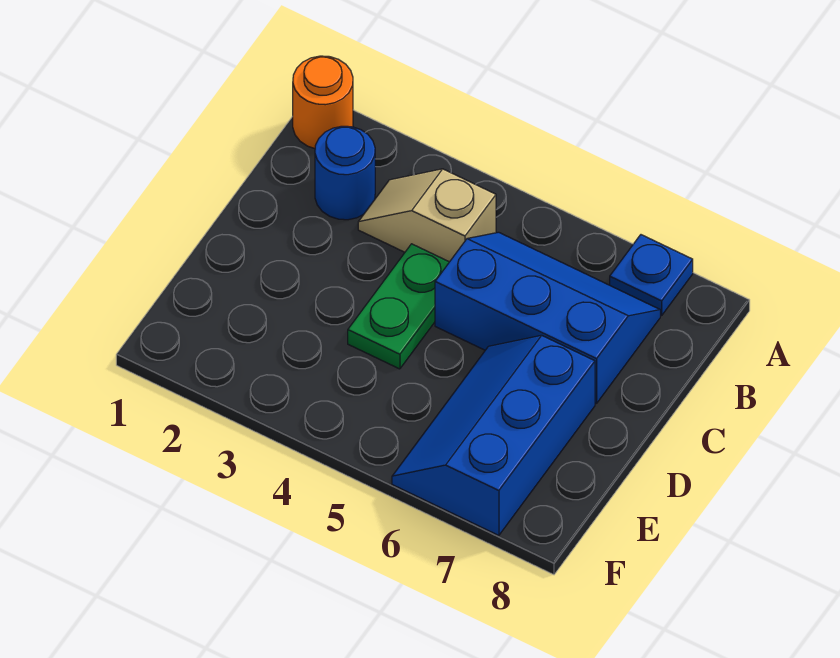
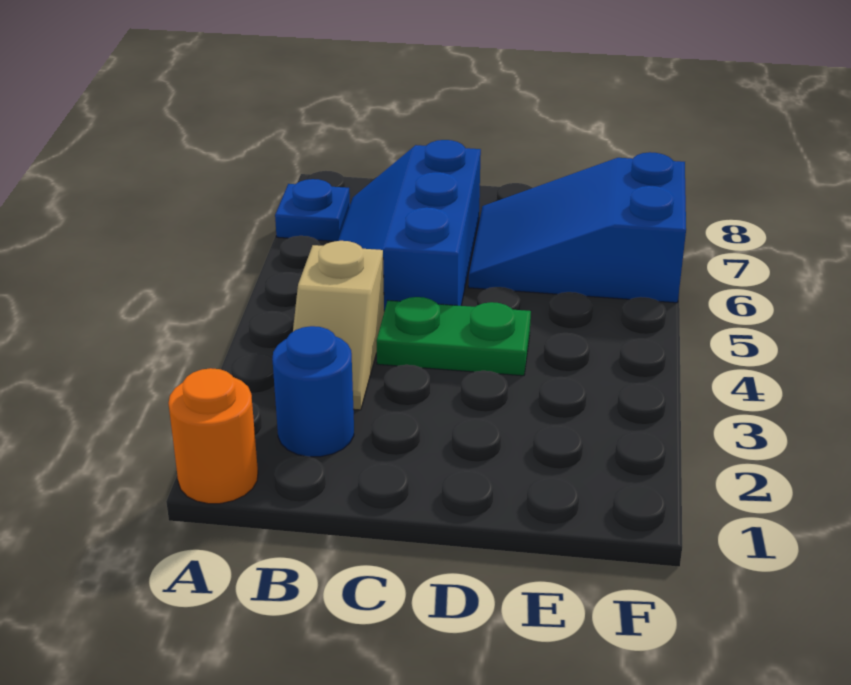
blue slope D6:F7 level 1 top 7 -> blue slope D6:F7 level 1 top F

